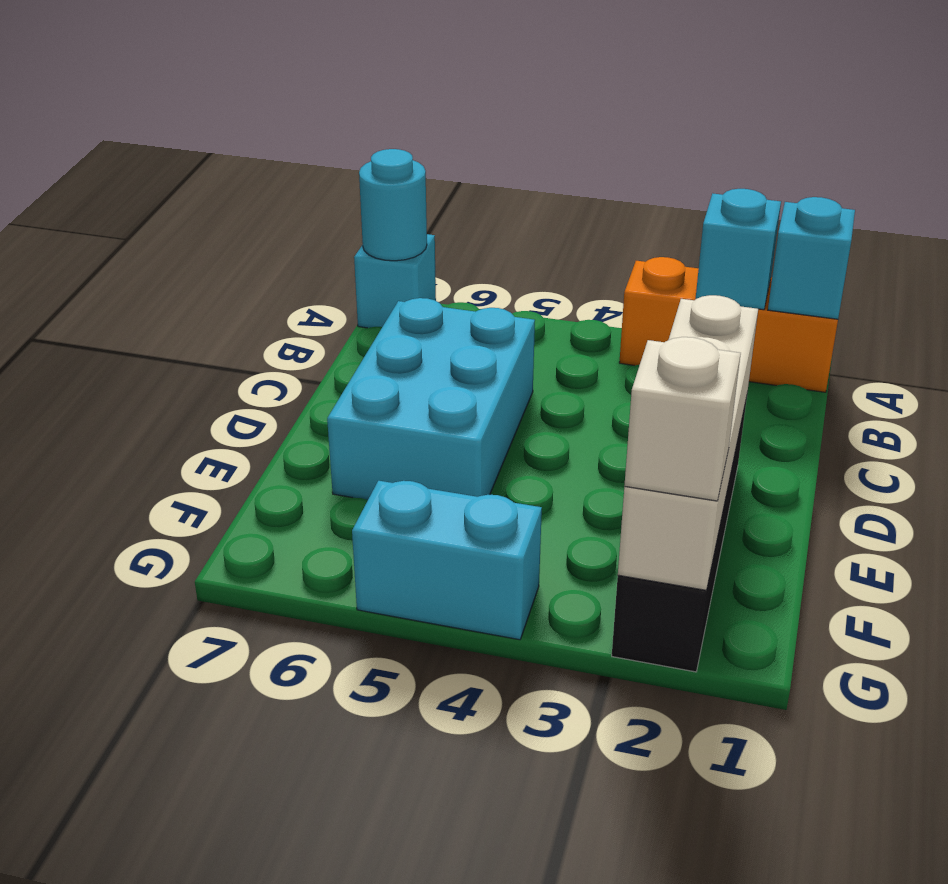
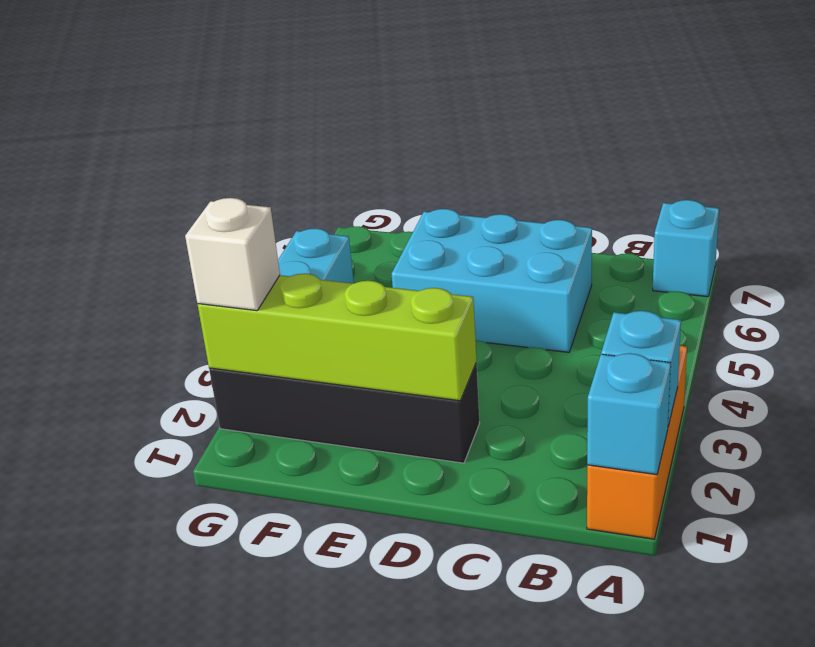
cyan round brick A7 level 2 -> none
white brick D2:G2 level 2 -> lime brick D2:G2 level 2

